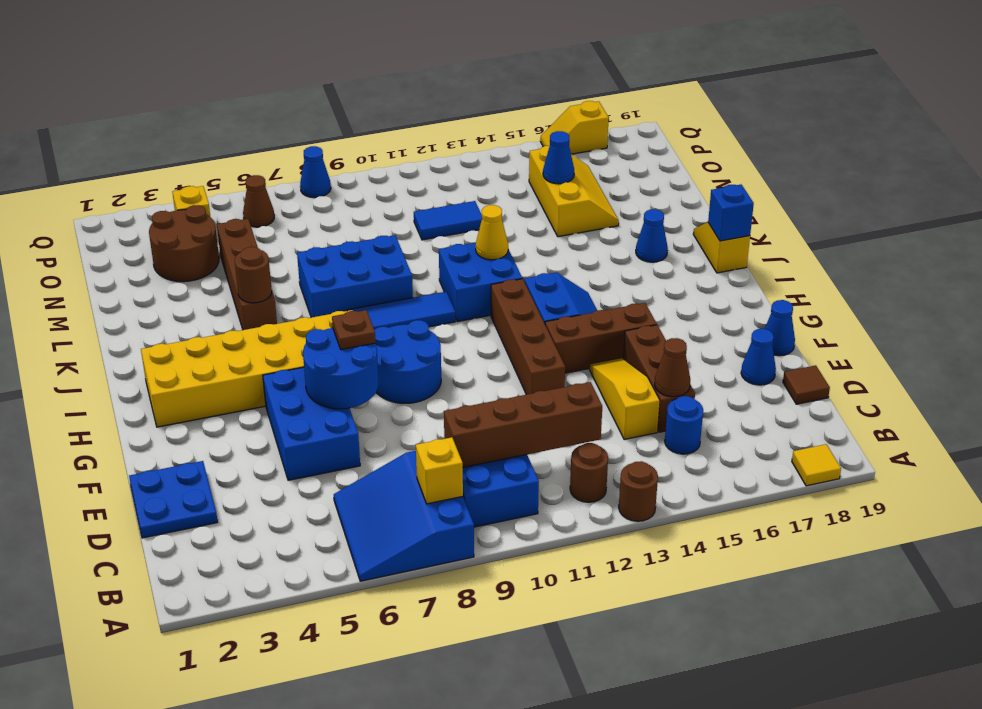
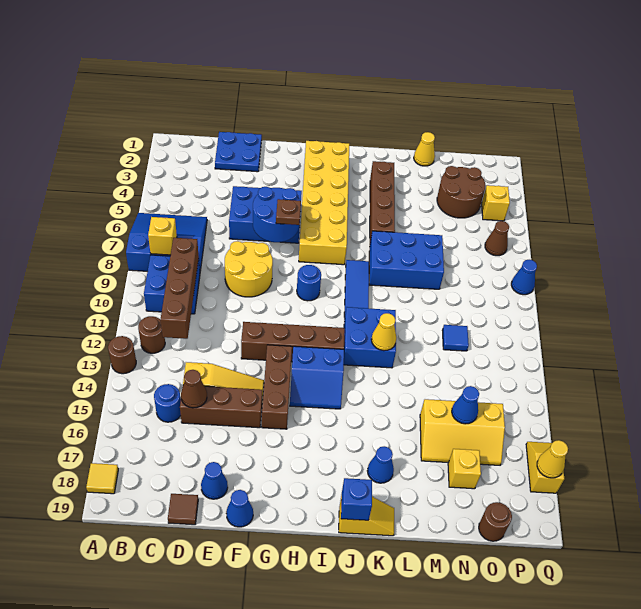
none -> yellow round brick E8:F9 level 1
blue round brick G8:H9 level 1 -> blue round brick H9 level 1
brown brick K5:N5 level 1 -> brown brick K3:K6 level 1
brown round brick K5 level 2 -> brown round brick O19 level 1
blue brick K7:L9 level 1 -> blue brick K7:M8 level 1
none -> yellow cone M1 level 1
blue tile N11:N12 level 1 -> blue tile N11 level 1
none -> yellow brick N17 level 1
none -> yellow cone Q17 level 2

